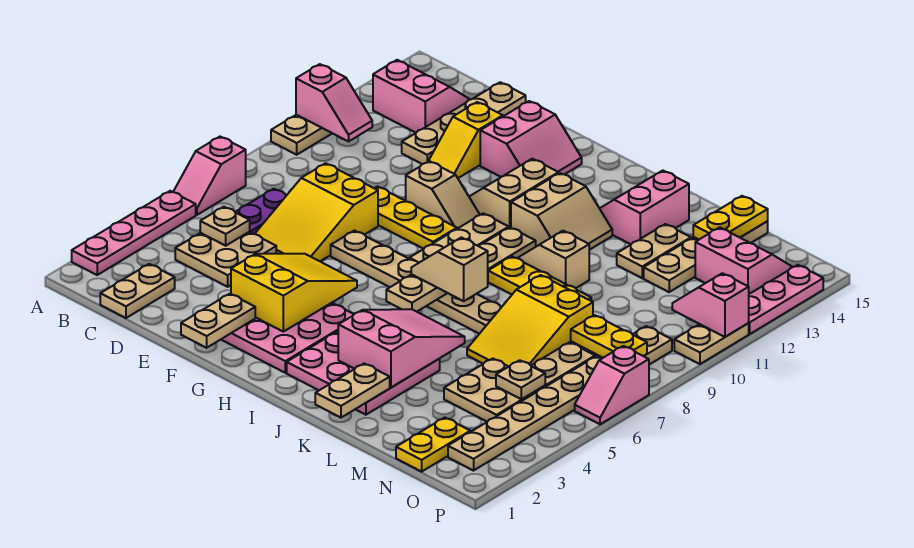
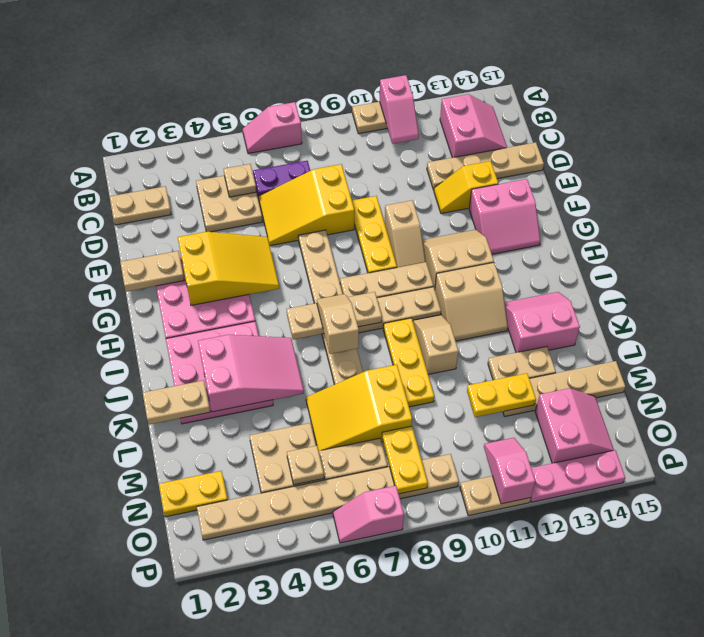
pink plate A2:A5 level 1 -> none
yellow plate M14:M15 level 2 -> yellow plate M11:M12 level 2

